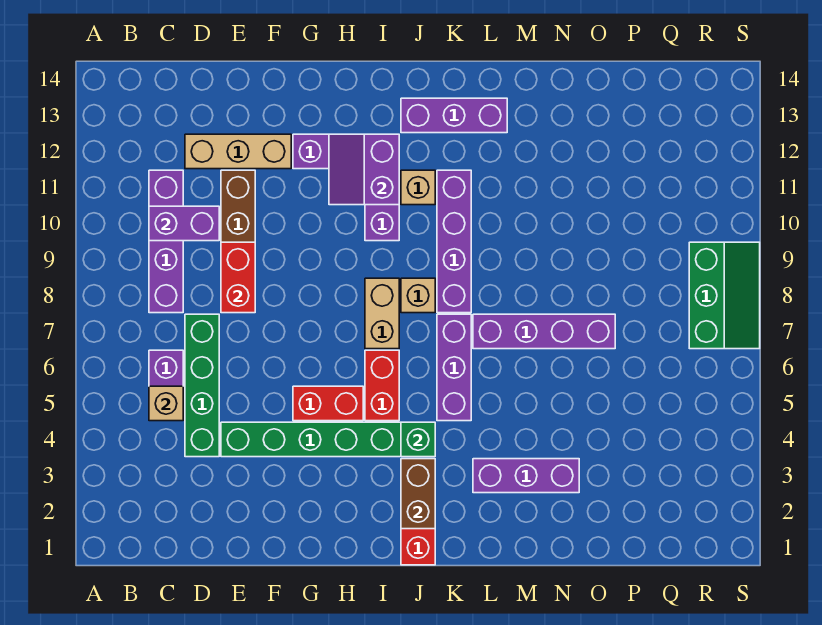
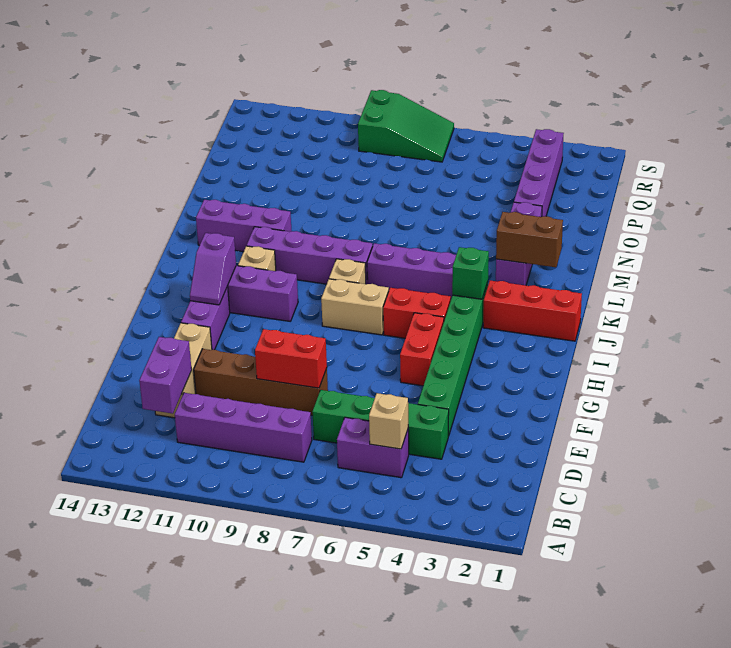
purple brick C10:D10 level 2 -> purple brick C12:D12 level 2
purple slope H11:I12 level 2 top I -> purple slope H12:I12 level 2 top I
brown brick J2:J3 level 2 -> brown brick L2:L3 level 2
purple brick J13:L13 level 1 -> purple brick L11:L13 level 1
purple brick L7:O7 level 1 -> purple brick O3:R3 level 1
green slope R7:S9 level 1 top R -> green slope R7:S9 level 1 top 9

